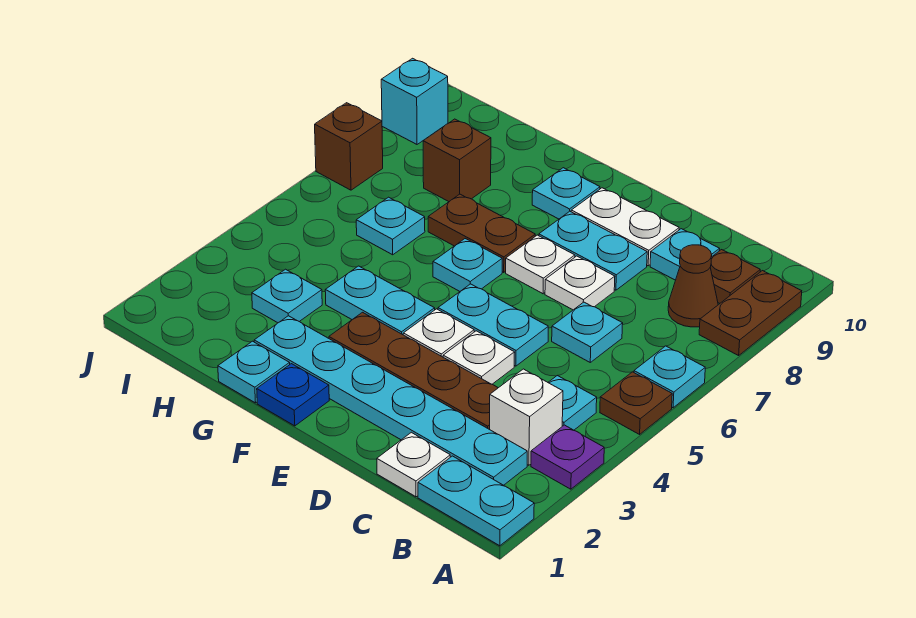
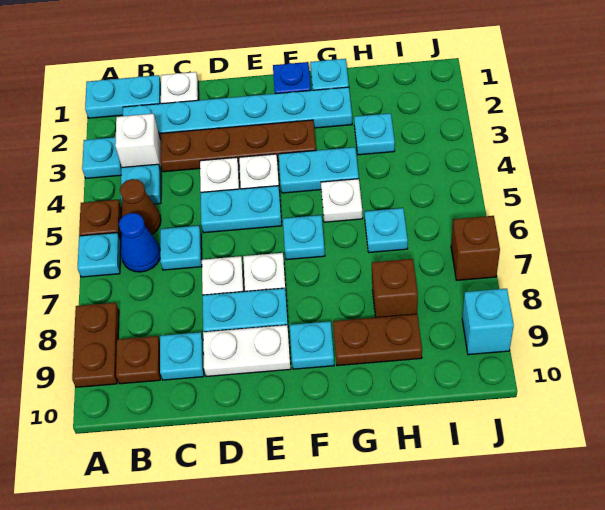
purple plate A3 level 1 -> cyan plate A3 level 1
none -> blue cone B6 level 1
brown cone B8 level 1 -> brown cone B5 level 1
brown plate F7:G7 level 1 -> brown plate G9:H9 level 1
none -> white plate G5 level 1

